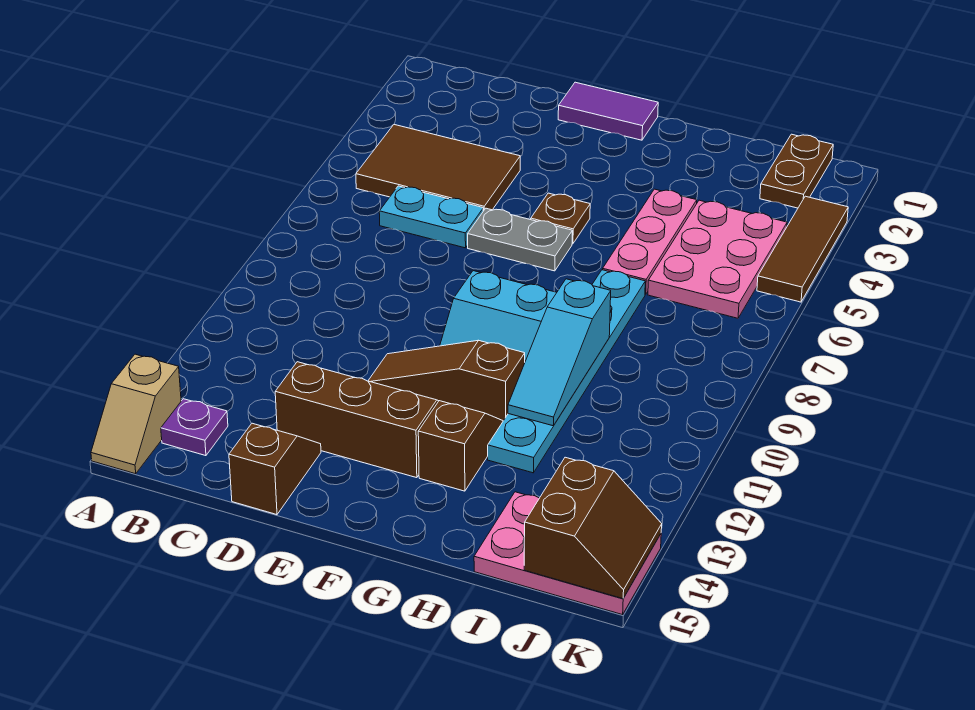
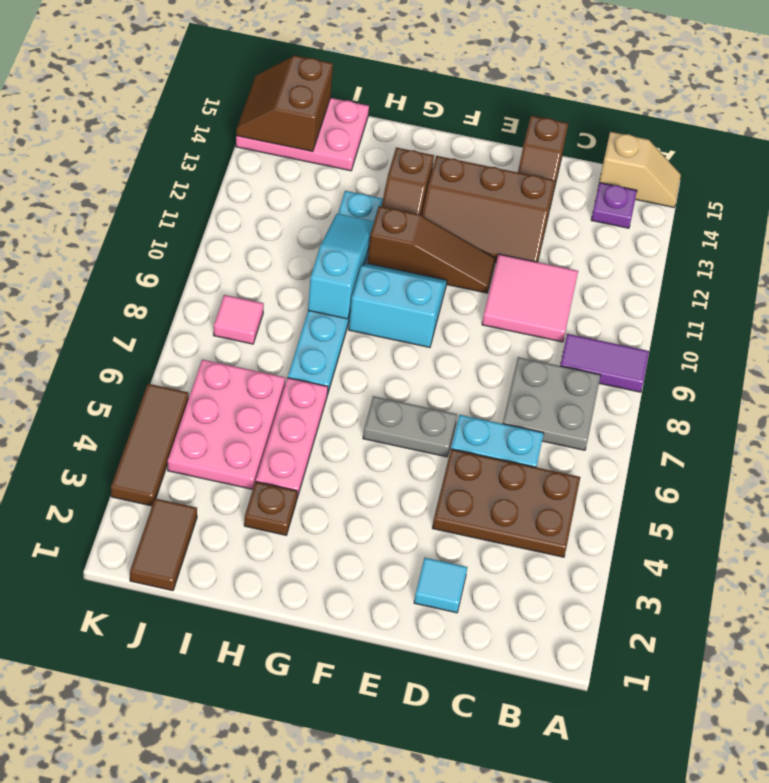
tan slope A14:A15 level 1 top 14 -> tan slope A15:B15 level 1 top B
brown tile B4:D5 level 1 -> brown plate B4:D5 level 1
none -> grey plate B7:C8 level 1
none -> pink tile C10:D11 level 1
none -> cyan tile D2 level 1
purple tile E1:F1 level 1 -> purple tile A9:B9 level 1
brown plate F5 level 1 -> brown plate H3 level 1
brown plate J1:J2 level 1 -> brown tile J1:J2 level 1
none -> pink tile J8 level 1

